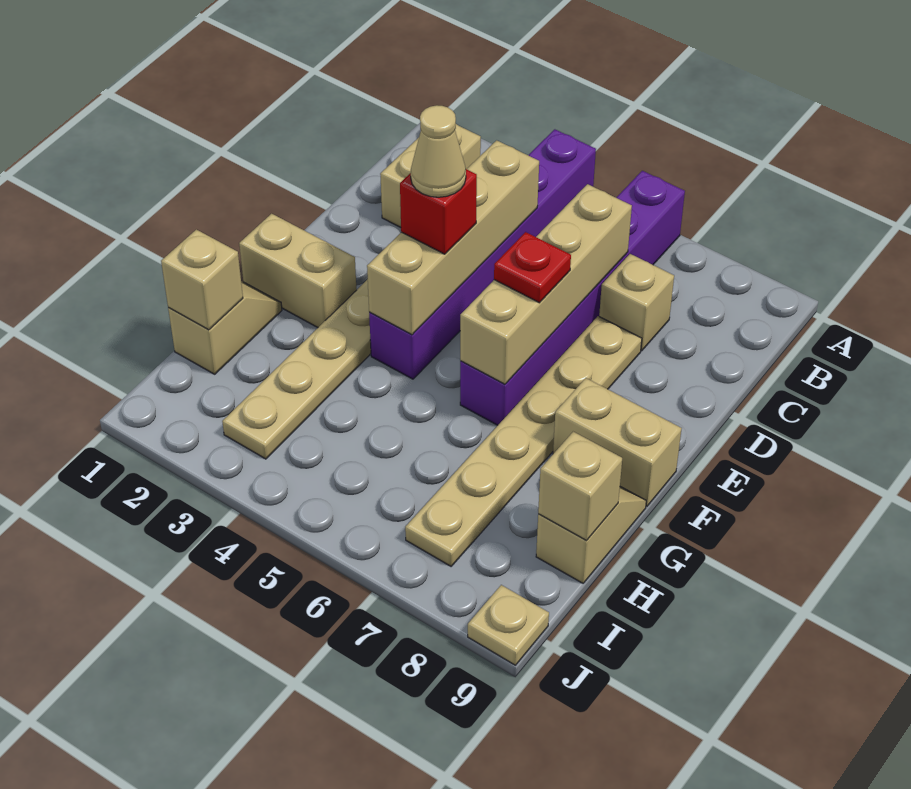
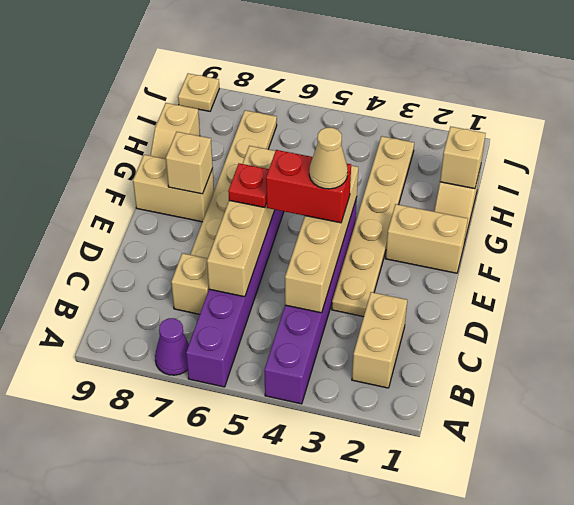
none -> purple cone A7 level 1
red brick E4 level 3 -> red brick E4:E5 level 3
tan brick H9 level 2 -> tan brick F8 level 2

